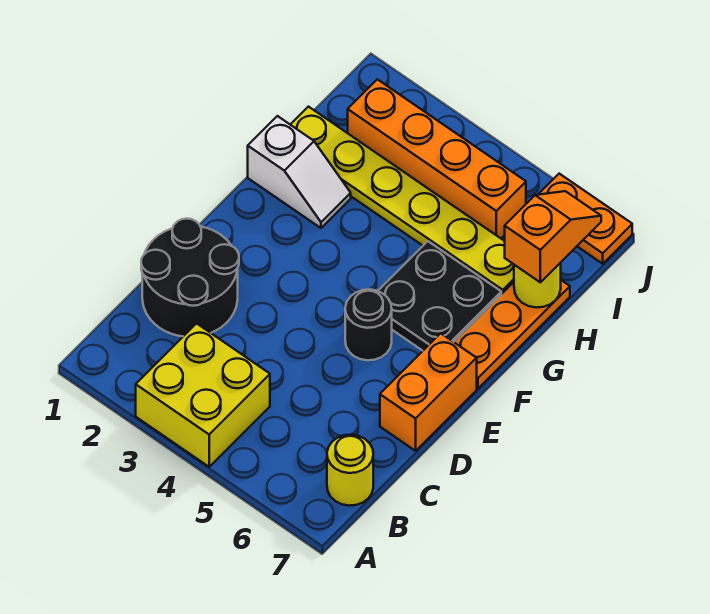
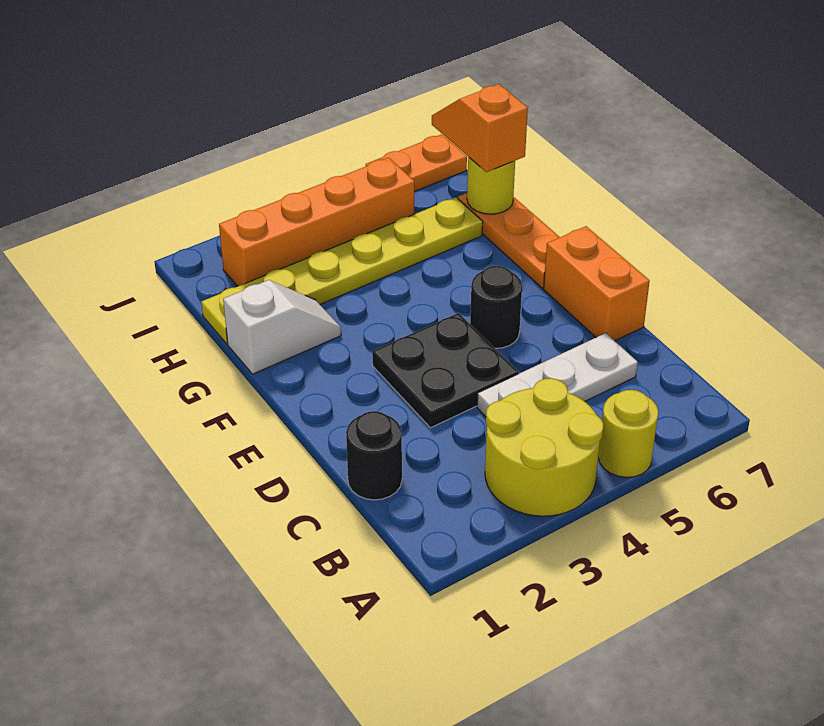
yellow brick A3:B4 level 1 -> yellow round brick A3:B4 level 1
yellow round brick B7 level 1 -> yellow round brick A5 level 1
black round brick C1:D2 level 1 -> black round brick C1 level 1
none -> white plate C4:C6 level 1
black plate F5:G6 level 1 -> black plate D3:E4 level 1

